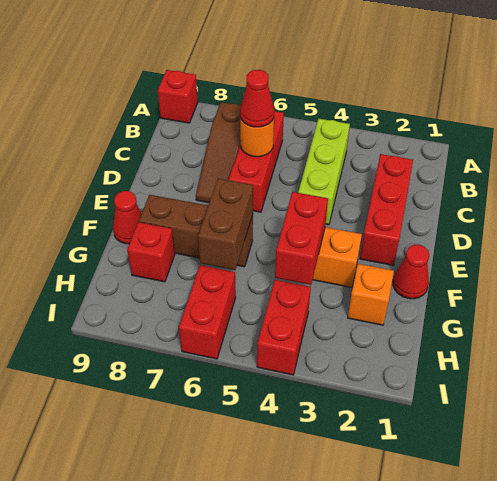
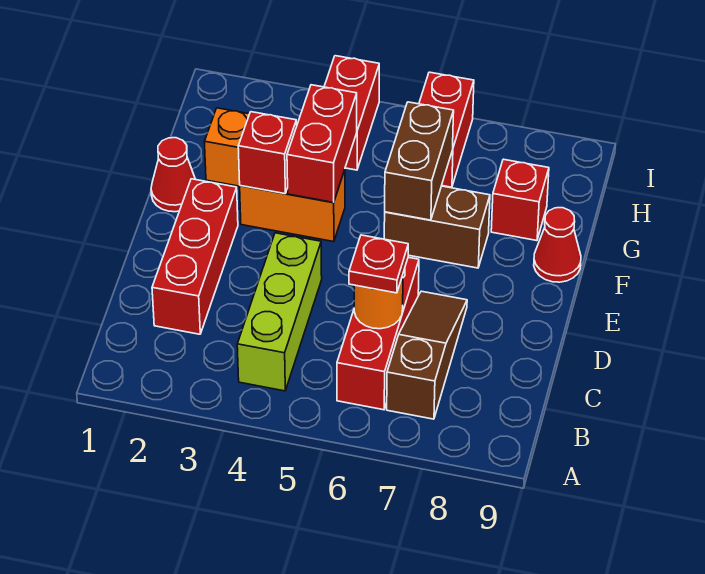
red brick A9 level 1 -> red brick F3 level 2
red cone C6 level 3 -> red plate C6 level 3
brown brick F6:F8 level 1 -> brown brick F6:F7 level 1

